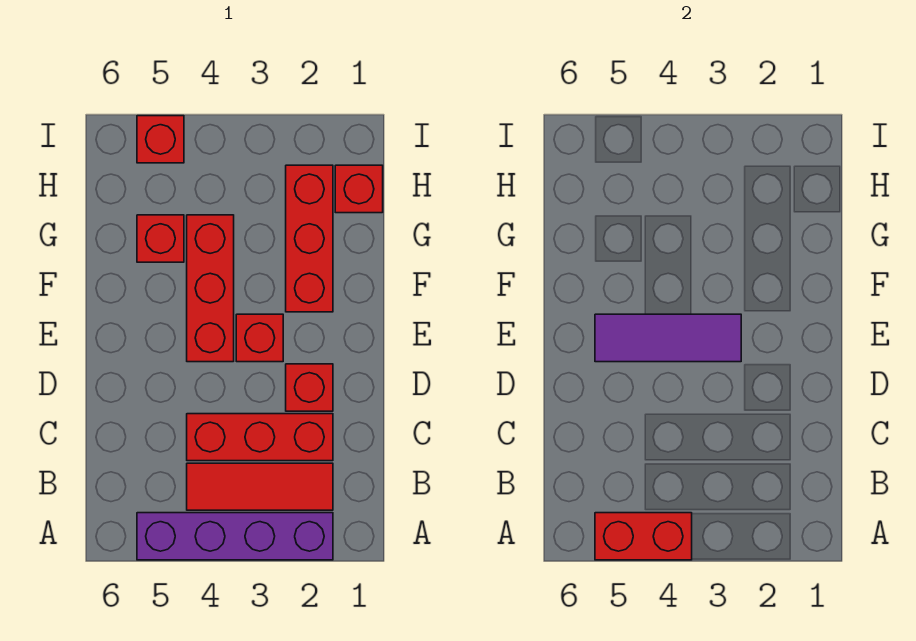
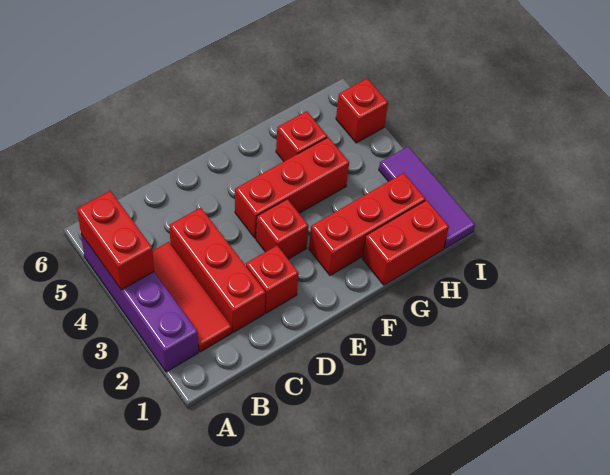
purple tile E3:E5 level 2 -> purple tile I1:I3 level 1
red brick H1 level 1 -> red brick G1:H1 level 1

